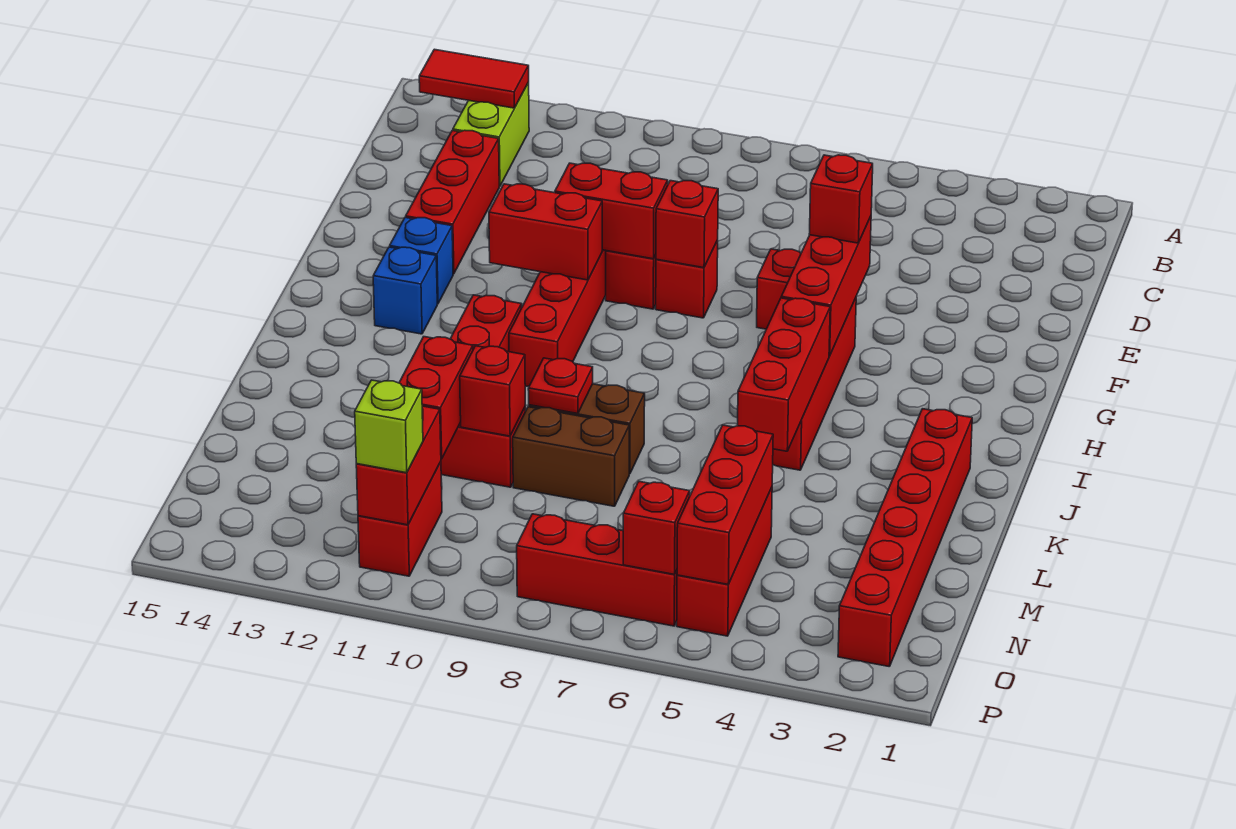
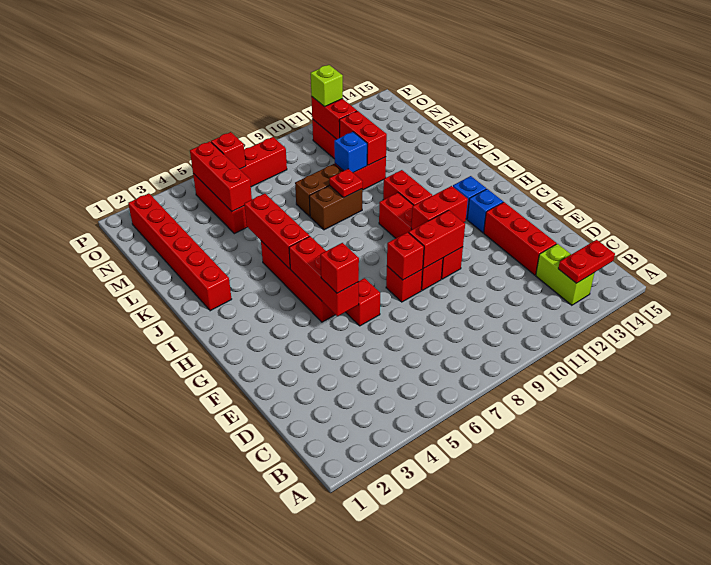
red tile B13:B14 level 2 -> red plate B13:B14 level 2
red brick L10 level 2 -> blue brick L10 level 2

